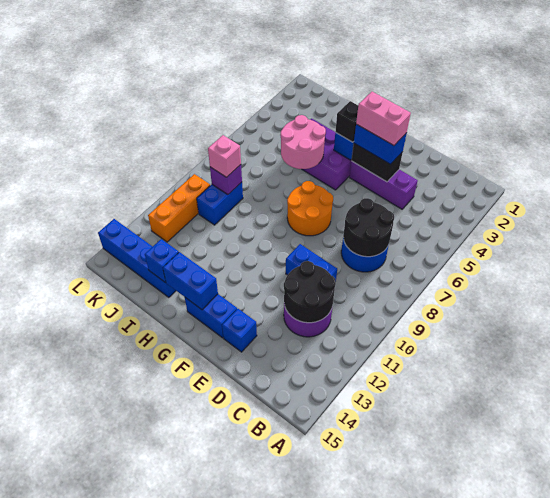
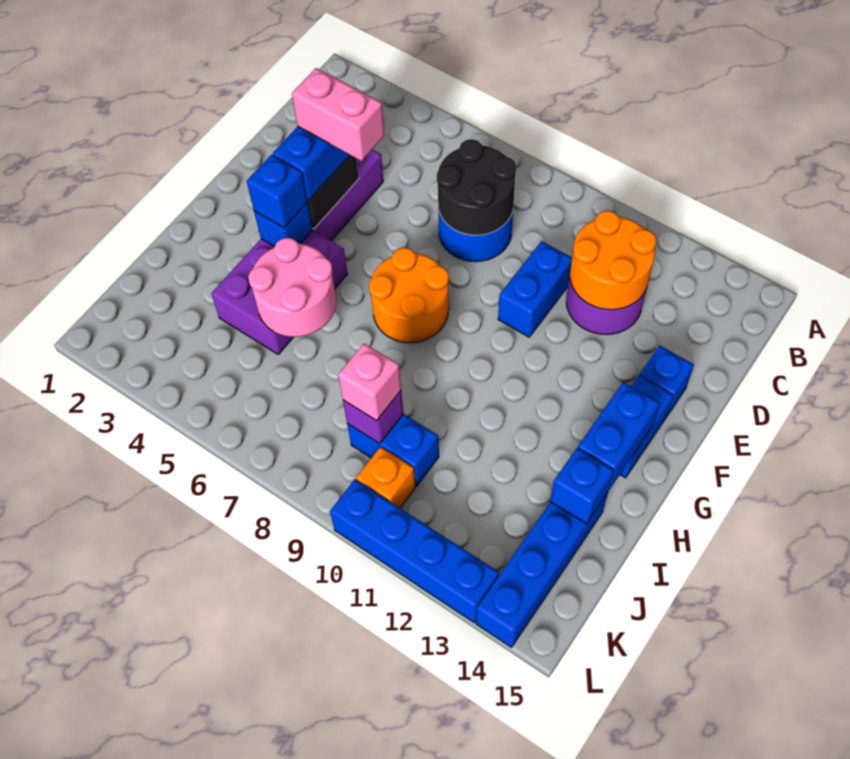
black round brick C11:D12 level 2 -> orange round brick C11:D12 level 2
pink brick E4:F4 level 4 -> pink brick E4:E5 level 4
black brick G4 level 3 -> blue brick G4 level 3
orange brick K10:K12 level 1 -> orange brick K10 level 1
none -> blue brick L10:L13 level 1

